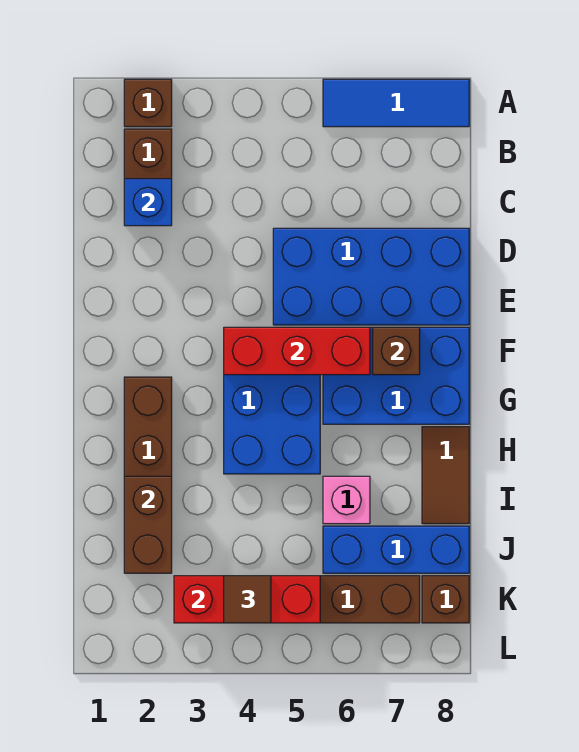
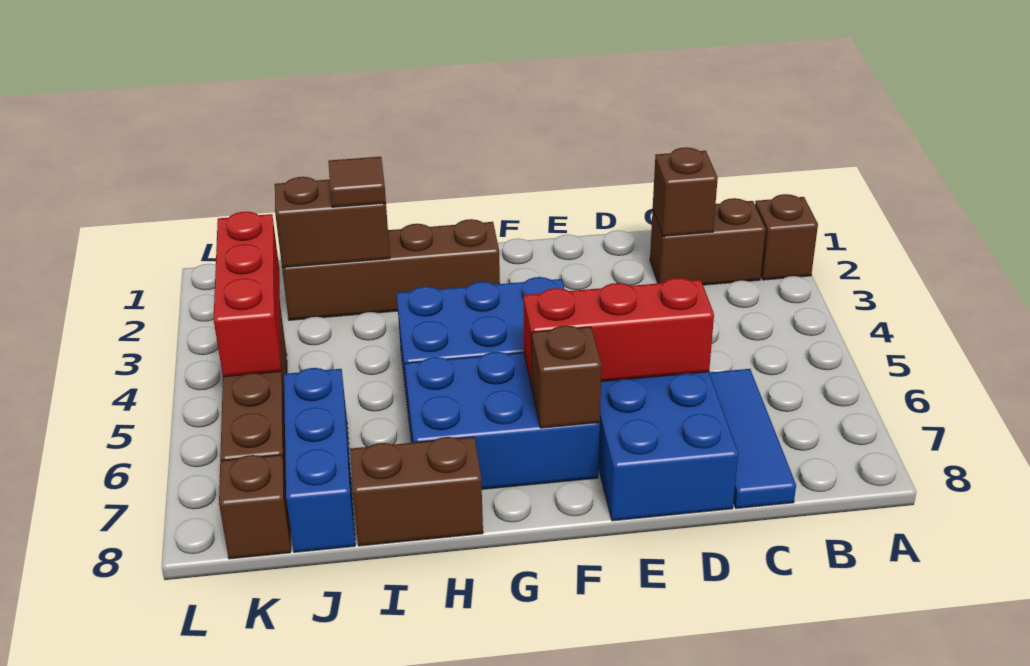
blue tile A6:A8 level 1 -> blue tile C6:C8 level 1
blue brick C2 level 2 -> brown brick C2 level 2
red brick F4:F6 level 2 -> red brick D6:F6 level 2
blue brick F6:G8 level 1 -> blue brick F6:H7 level 1
brown tile H8:I8 level 1 -> brown brick H8:I8 level 1
pink brick I6 level 1 -> none
brown tile K4 level 3 -> brown tile I2 level 3

